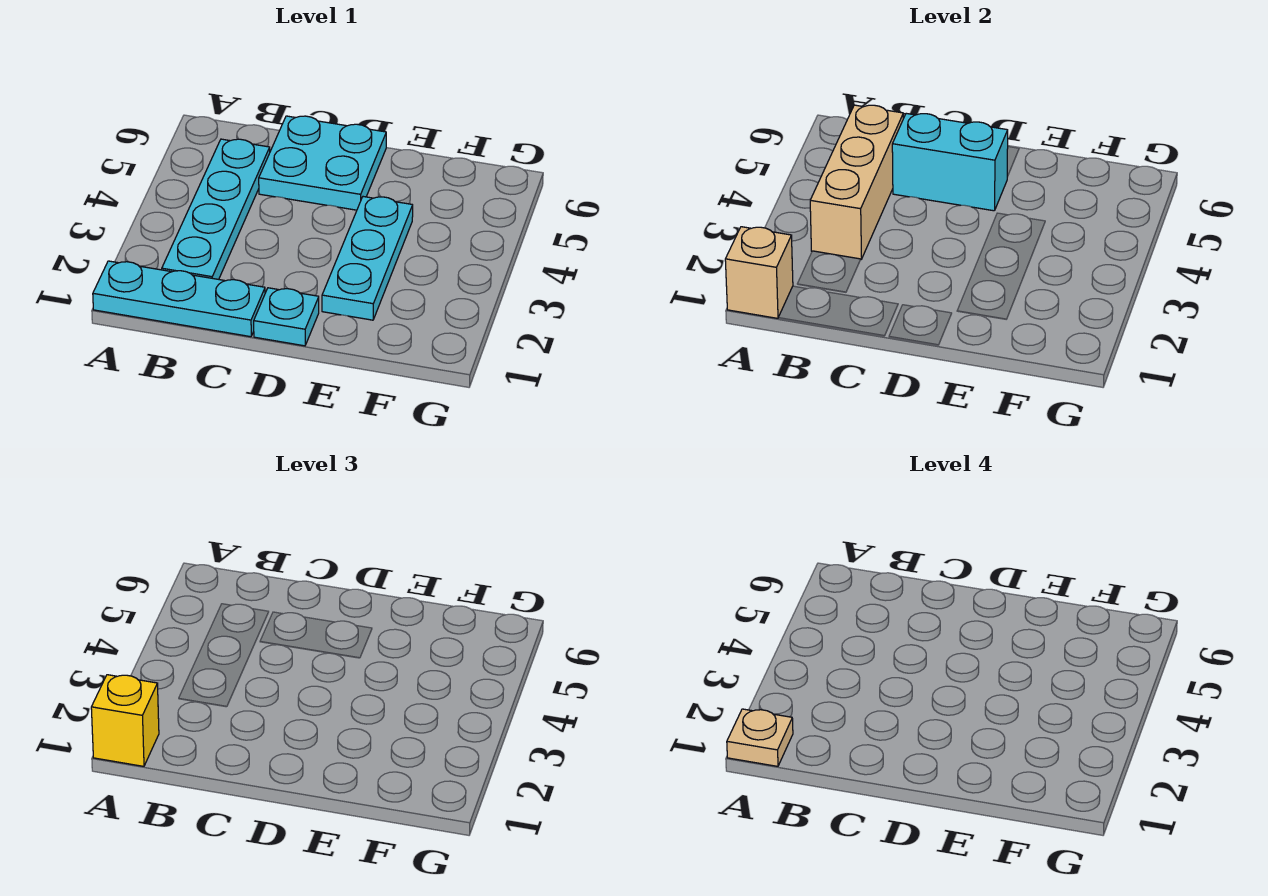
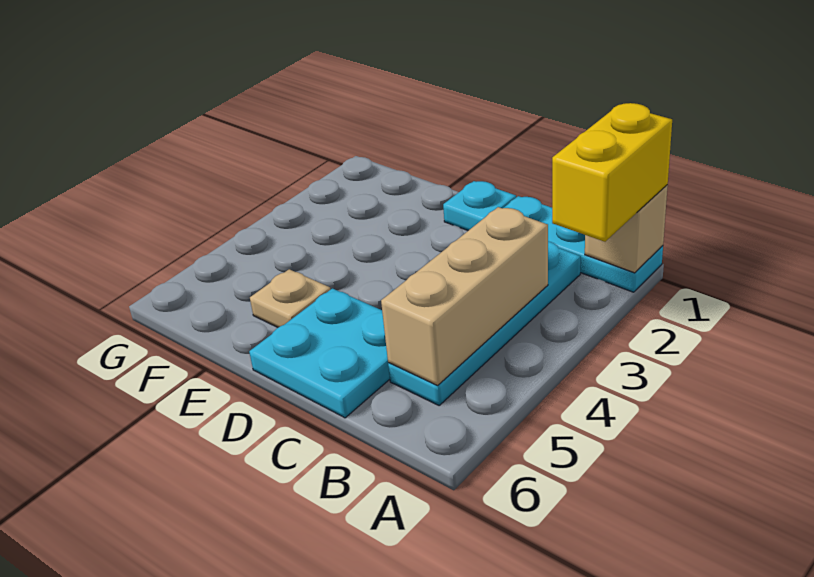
yellow brick A1 level 3 -> yellow brick A1:A2 level 3
tan plate A1 level 4 -> tan plate E5 level 1
cyan brick C5:D5 level 2 -> none
cyan plate E2:E4 level 1 -> none

